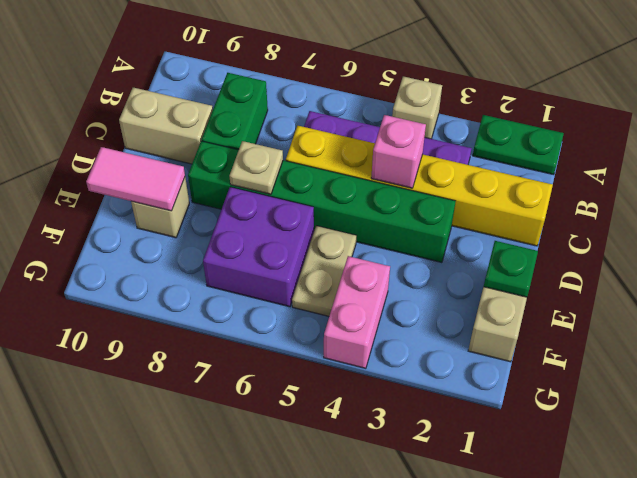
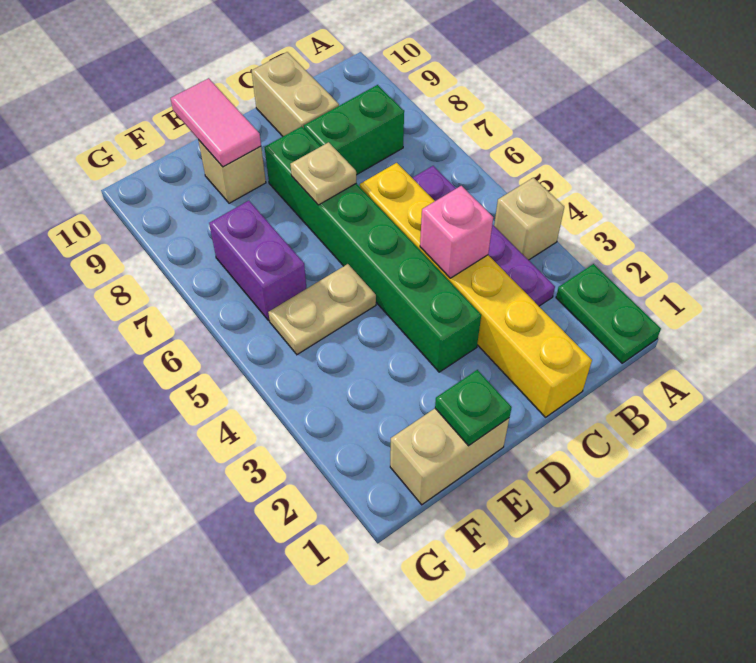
purple brick E6:F7 level 1 -> purple brick F6:F7 level 1
pink brick F4:G4 level 1 -> none

